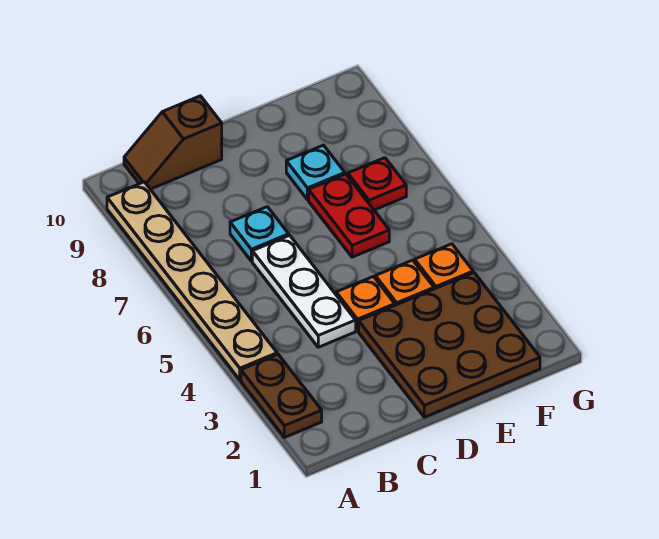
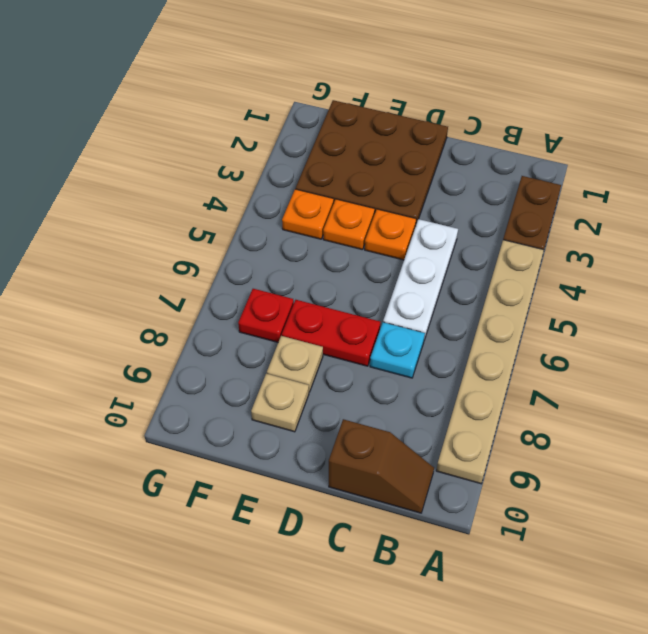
red plate E6:E7 level 1 -> red plate D7:E7 level 1
cyan plate E8 level 1 -> tan plate E8 level 1
none -> tan plate E9 level 1

